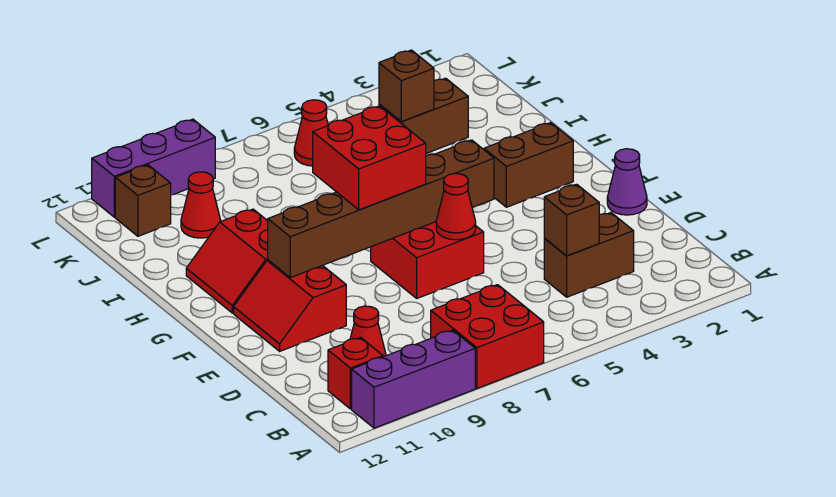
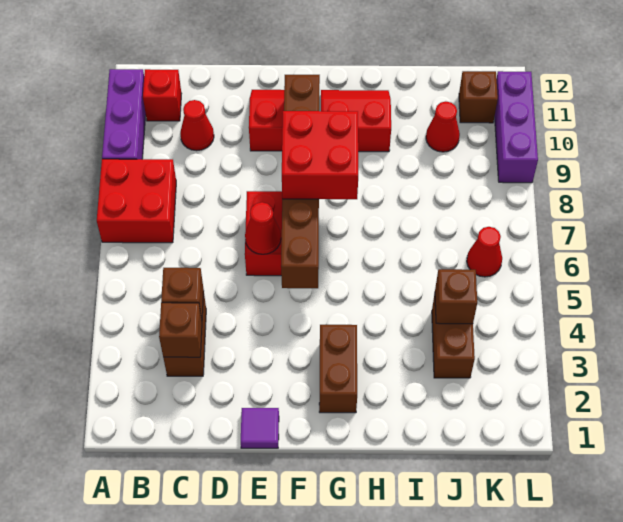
none -> brown brick C3 level 2
purple cone E1 level 1 -> purple tile E1 level 1

